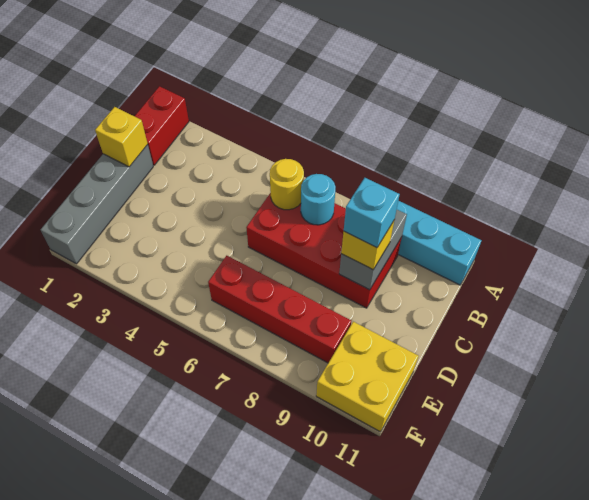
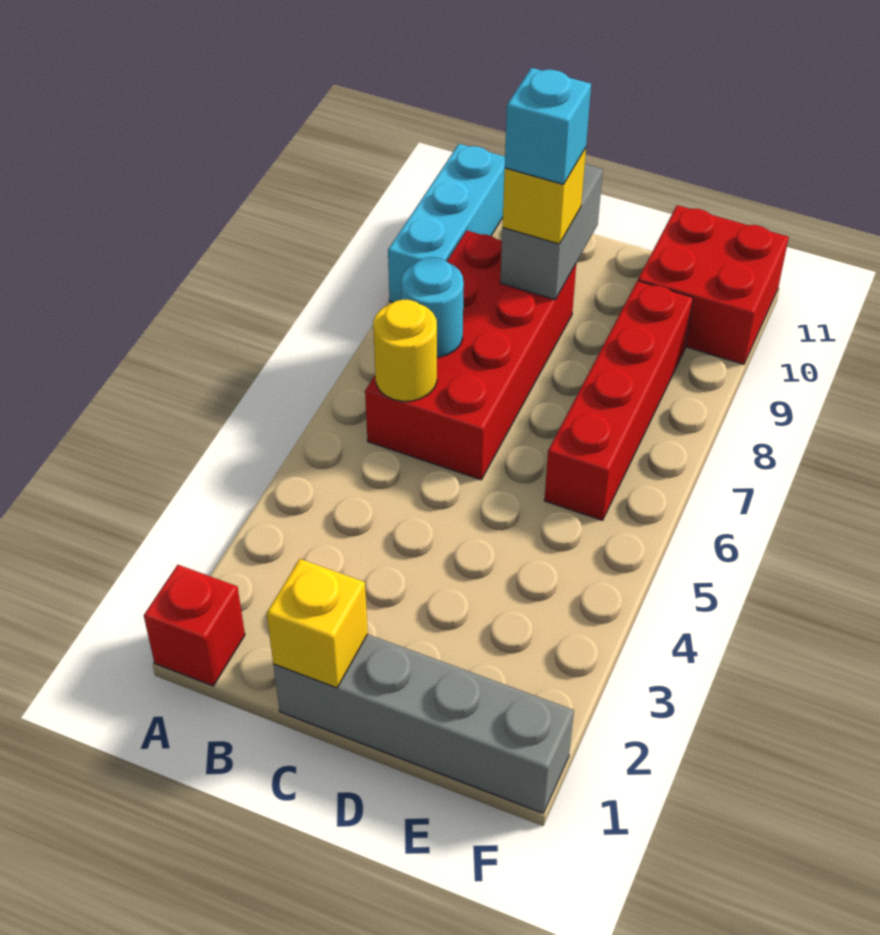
red brick A1:B1 level 1 -> red brick A1 level 1
grey brick B9:C9 level 2 -> grey brick C9:C10 level 2
yellow brick E10:F11 level 1 -> red brick E10:F11 level 1

